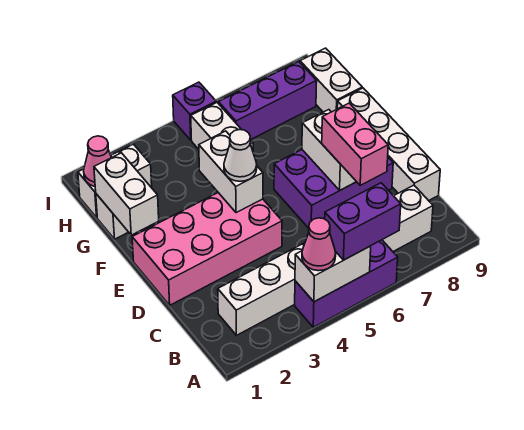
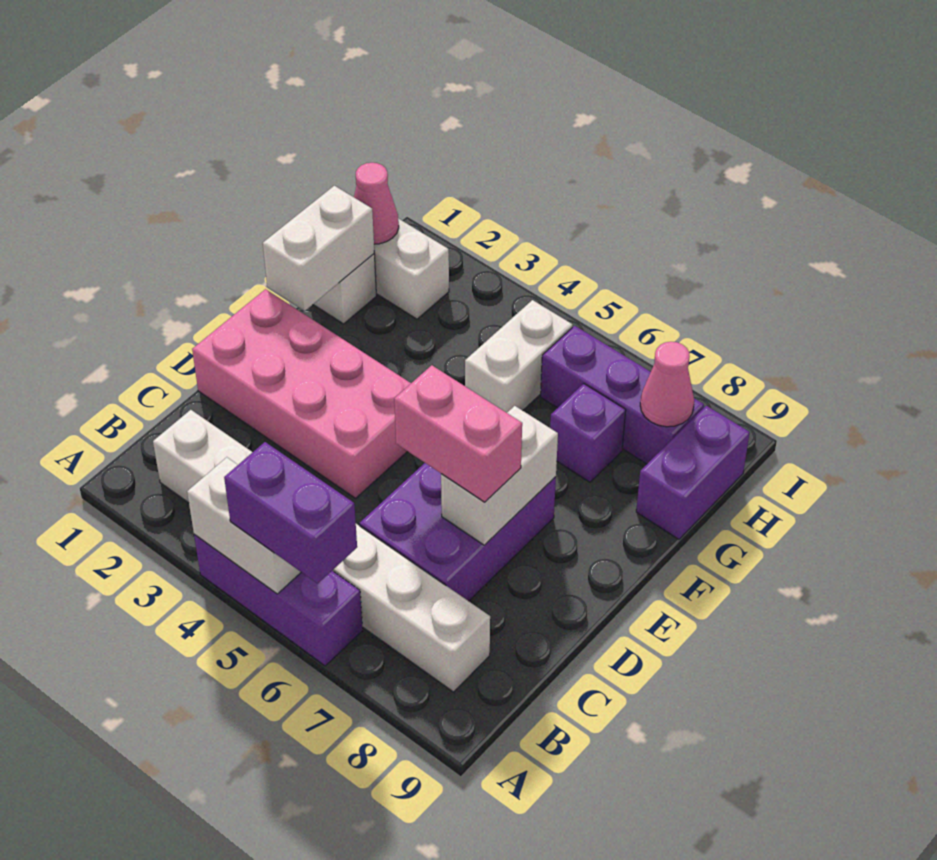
pink cone A4 level 3 -> pink cone H8 level 2
pink brick C7:D7 level 3 -> pink brick D6:D7 level 3
white brick C9:F9 level 1 -> none
purple brick D6:E8 level 1 -> purple brick C6:E7 level 1
white brick E4:F4 level 2 -> none
white cone E4 level 3 -> none
white brick G9:H9 level 1 -> purple brick G9:H9 level 1
purple brick I5 level 1 -> purple brick G7 level 1

